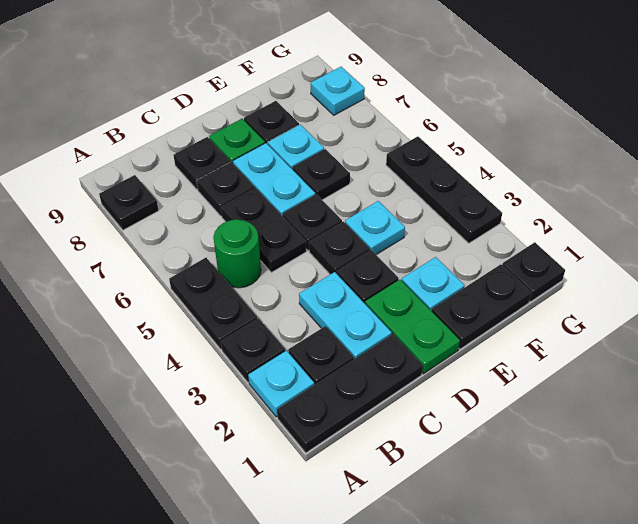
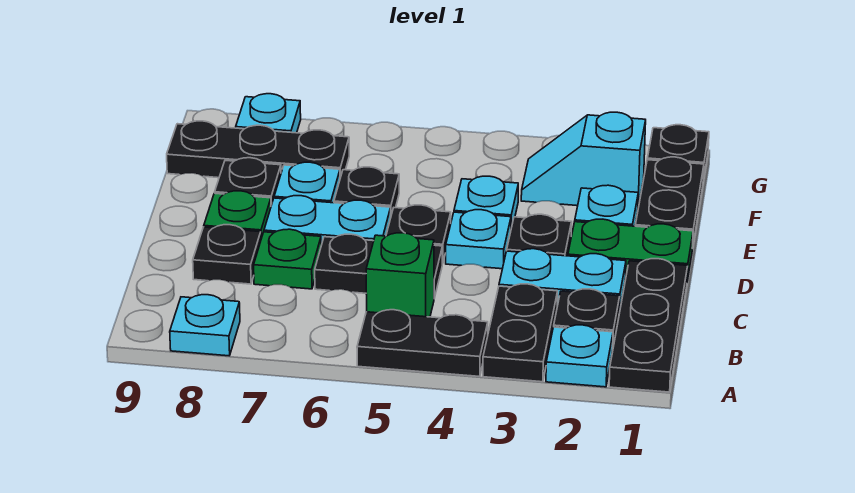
black plate A3 level 1 -> black plate A3:B3 level 1
black plate A8 level 1 -> cyan plate A8 level 1
green round brick B5 level 1 -> green brick B5 level 1
black plate C7 level 1 -> green plate C7 level 1
black plate D4 level 1 -> cyan plate D4 level 1
none -> cyan slope F2:F3 level 1 top 2
black plate G3:G5 level 1 -> black plate F7:F9 level 1

